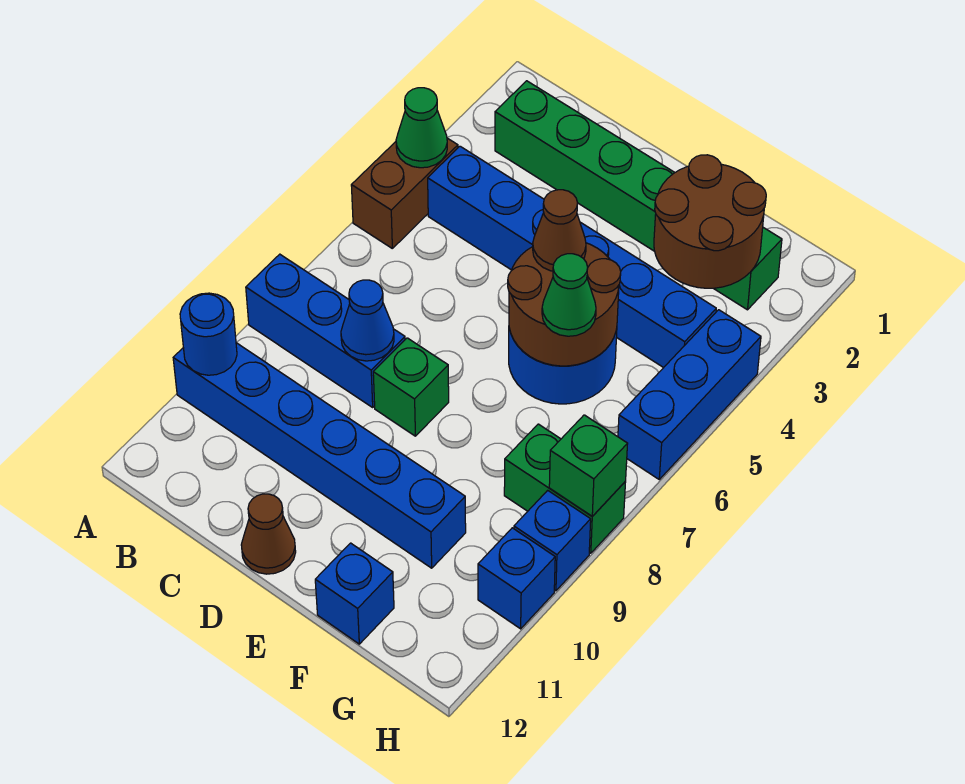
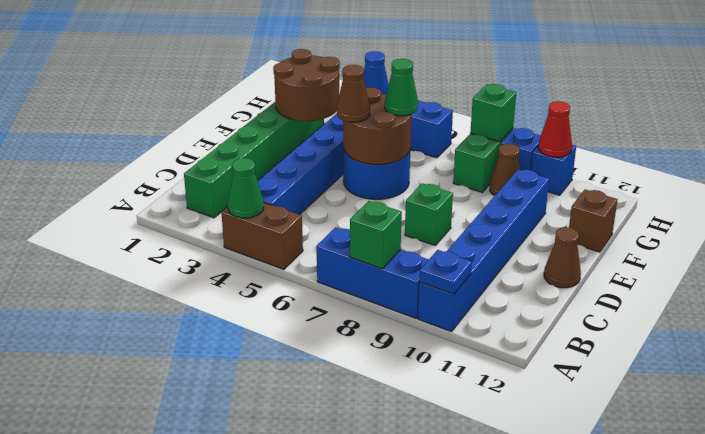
blue brick A8:C8 level 1 -> blue brick A7:A9 level 1
none -> green brick A8 level 2
blue round brick A10 level 2 -> blue plate A10 level 2
blue cone C8 level 2 -> blue cone H4 level 2
blue brick F12 level 1 -> brown brick F12 level 1
none -> brown cone G9 level 1
none -> red cone H10 level 2

